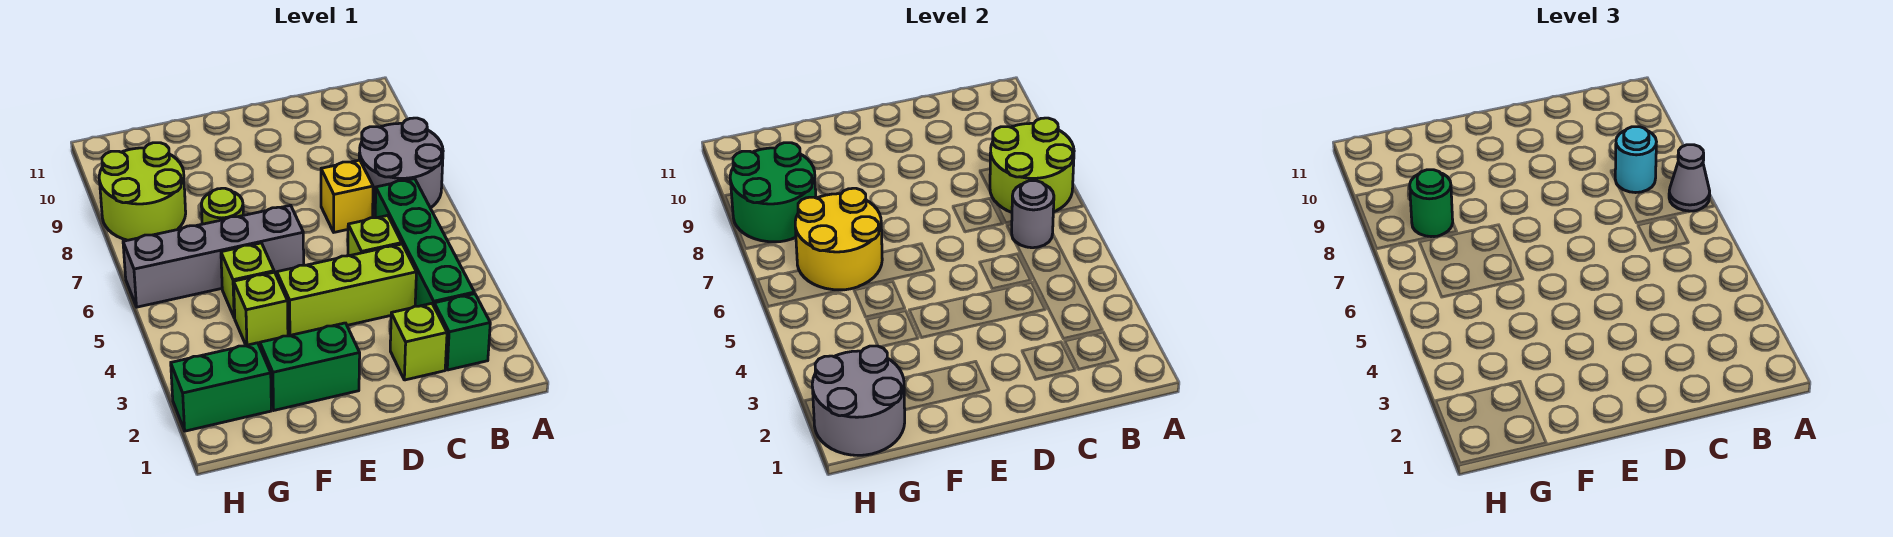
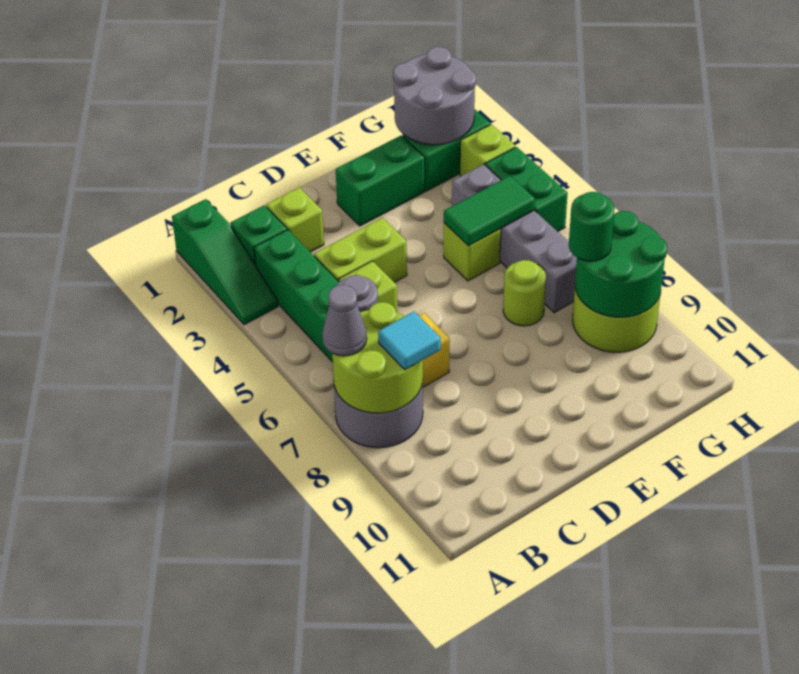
none -> green slope A1:A3 level 1 top 1
cyan round brick B8 level 3 -> cyan tile B8 level 3
lime brick C4:E4 level 1 -> lime brick C4:D4 level 1
grey brick E6:H6 level 1 -> grey brick G4:G7 level 1
lime brick F4 level 1 -> lime brick H3 level 1
none -> green tile F5:G5 level 2
yellow round brick F6:G7 level 2 -> none
none -> green brick H4:H5 level 1

